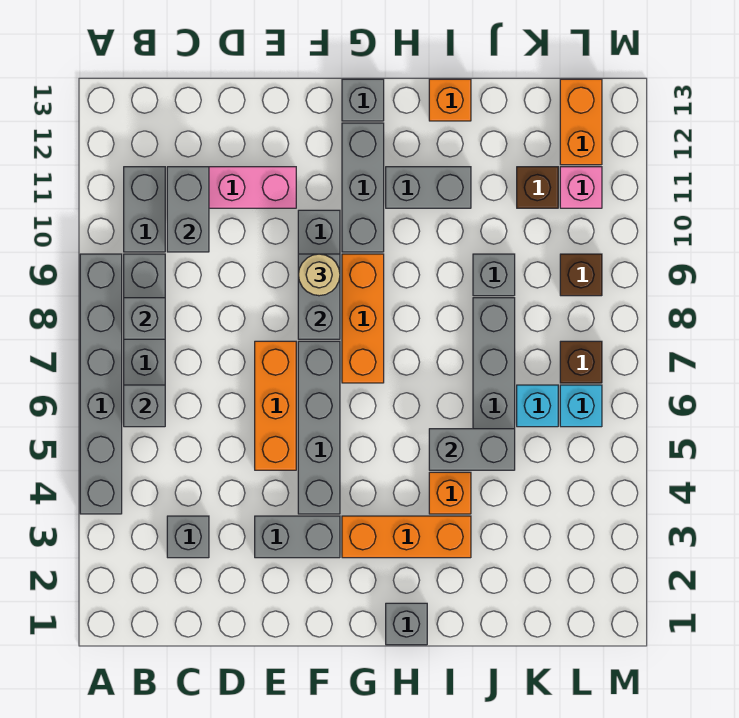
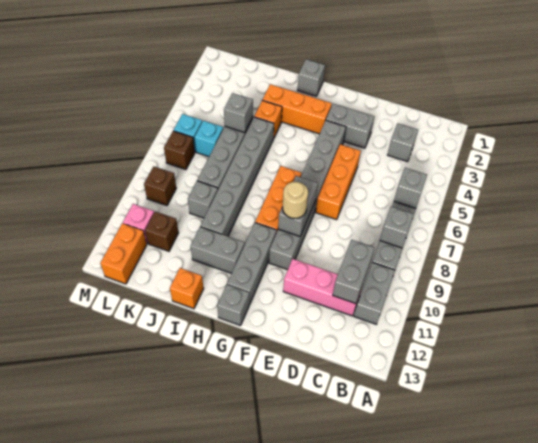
grey brick A4:A9 level 1 -> grey brick I5:I10 level 1
grey brick I5:J5 level 2 -> grey brick J5 level 2

